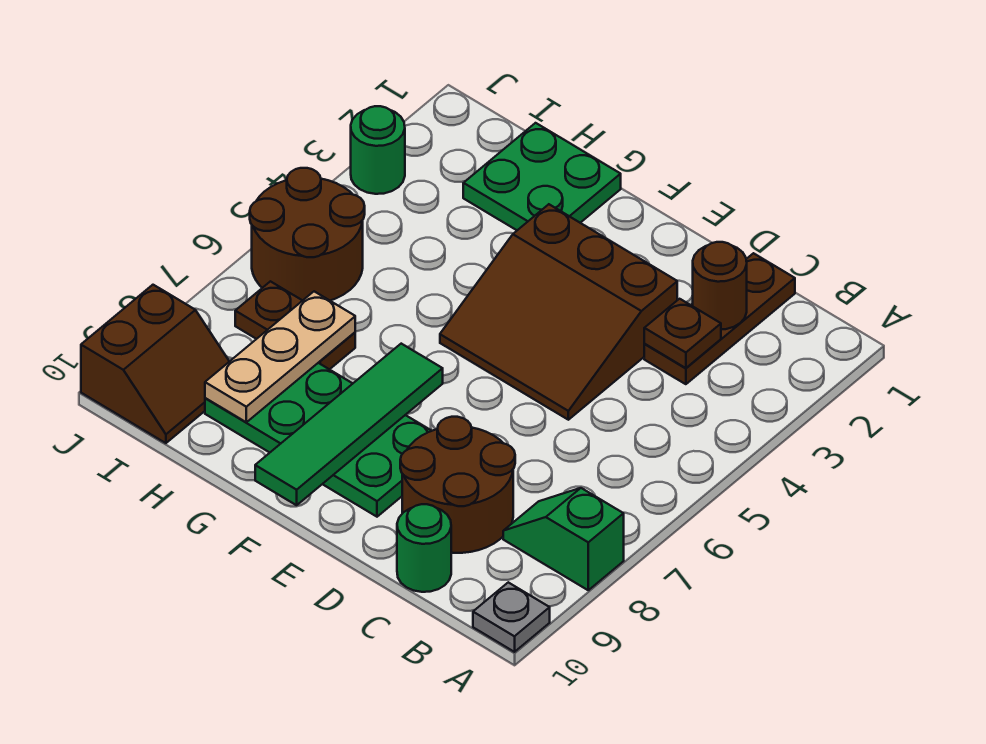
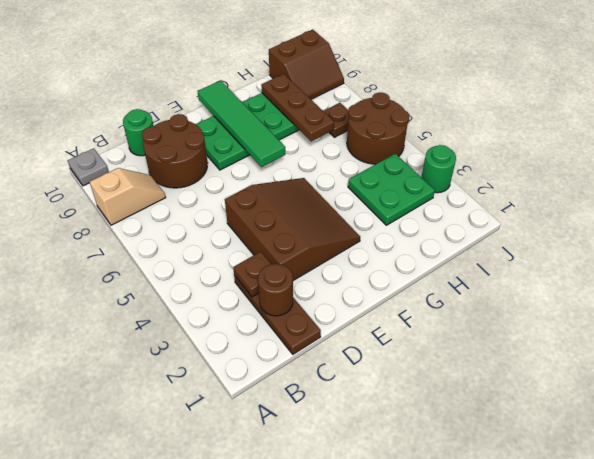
green slope A8:B8 level 1 top A -> tan slope A8:B8 level 1 top A
brown slope D3:F5 level 1 top 3 -> brown slope D3:F5 level 1 top D
green plate G1:H2 level 1 -> green plate H3:I4 level 1
brown plate H7:I7 level 1 -> brown plate I7 level 1
tan plate H7:H9 level 2 -> brown plate H7:H9 level 2
brown slope I9:J10 level 1 top J -> brown slope I9:J10 level 1 top 10

